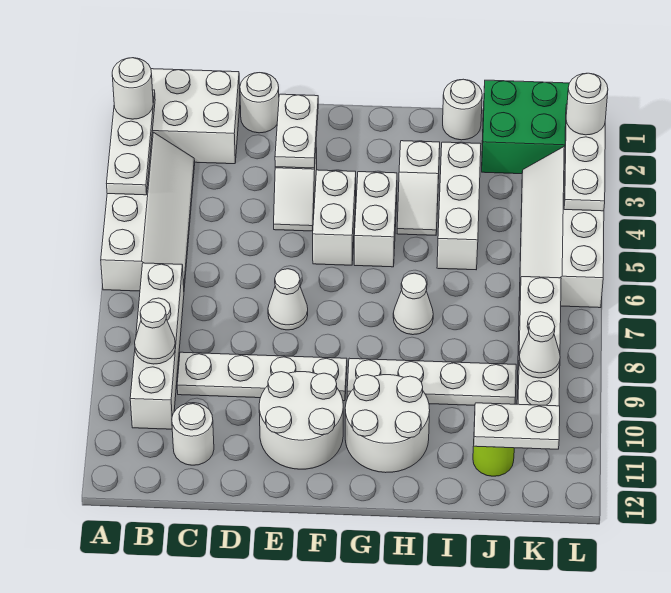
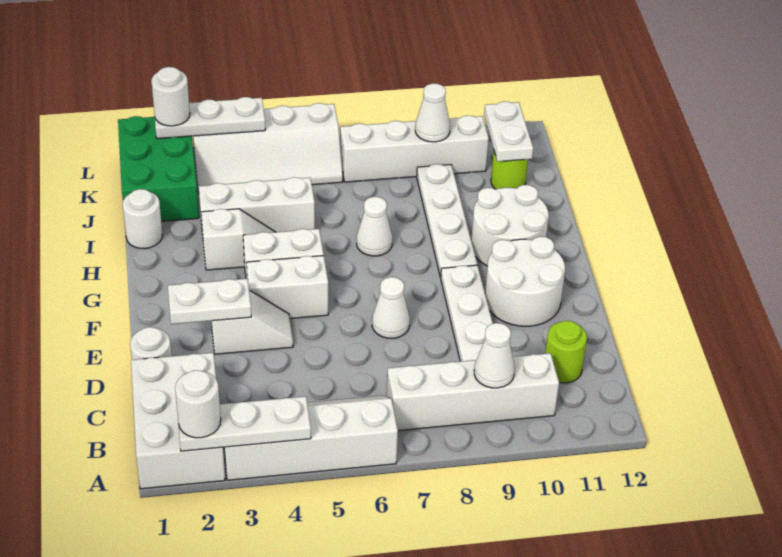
white round brick C11 level 1 -> lime round brick C11 level 1

